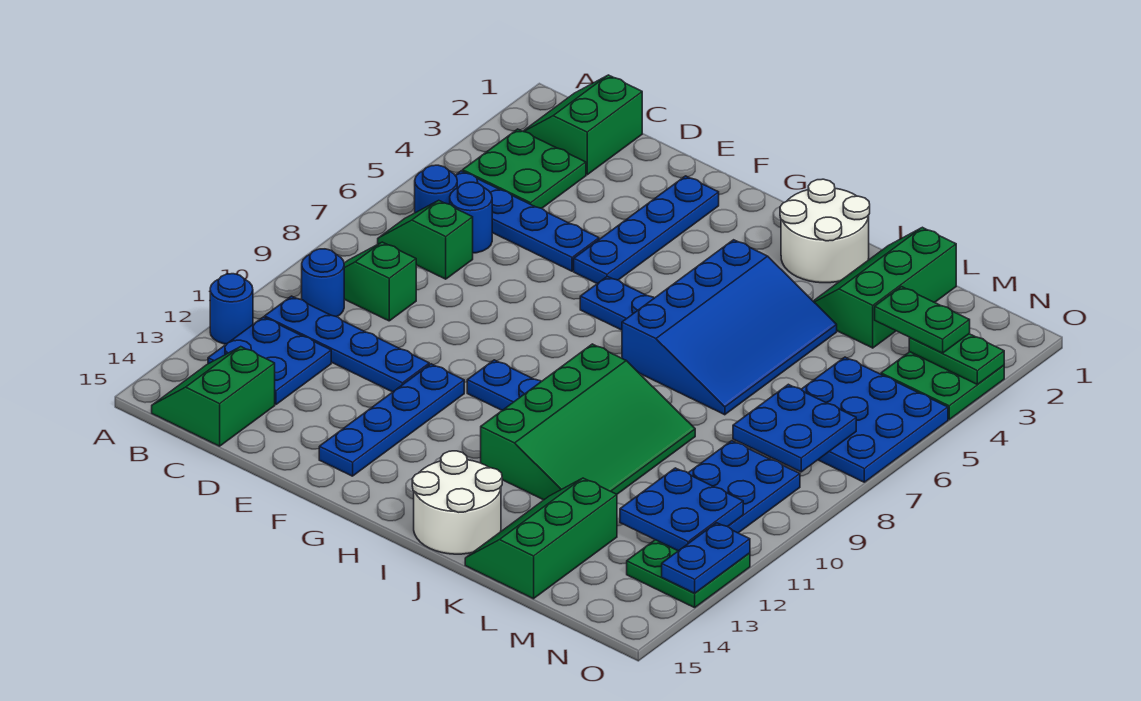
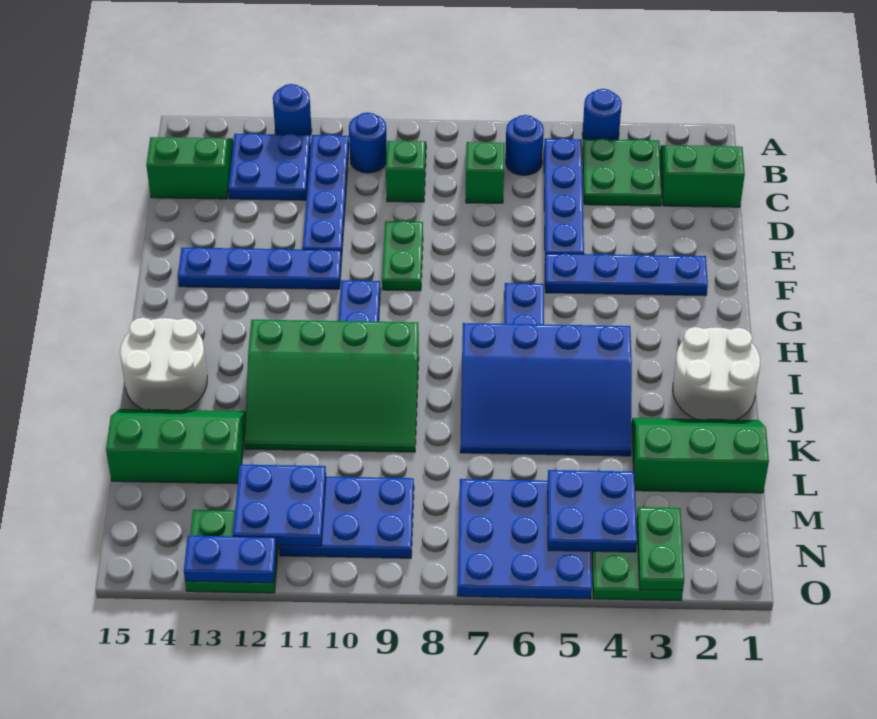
blue round brick C6 level 1 -> blue round brick A4 level 1
green plate M3:N3 level 3 -> green plate E9:F9 level 1
blue plate M7:N8 level 2 -> blue plate M4:N5 level 2

